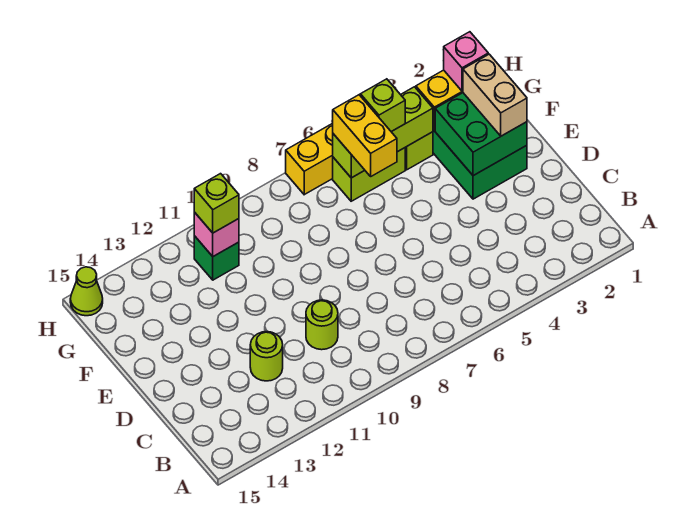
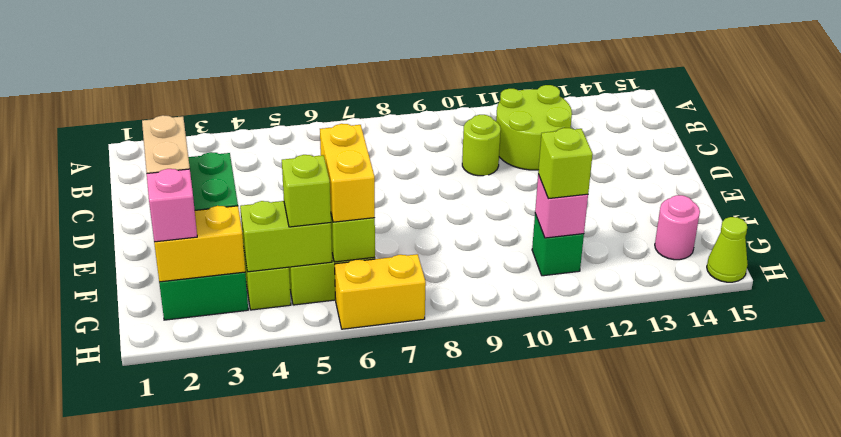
lime round brick C12 level 1 -> lime round brick B11:C12 level 1
none -> pink round brick G14 level 1

